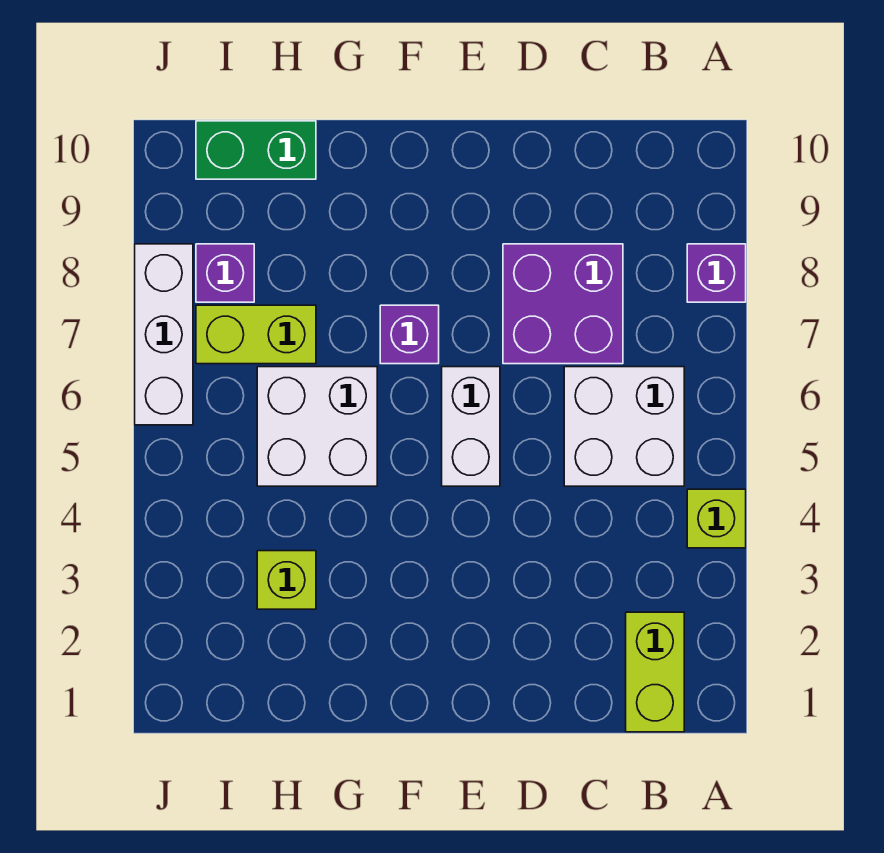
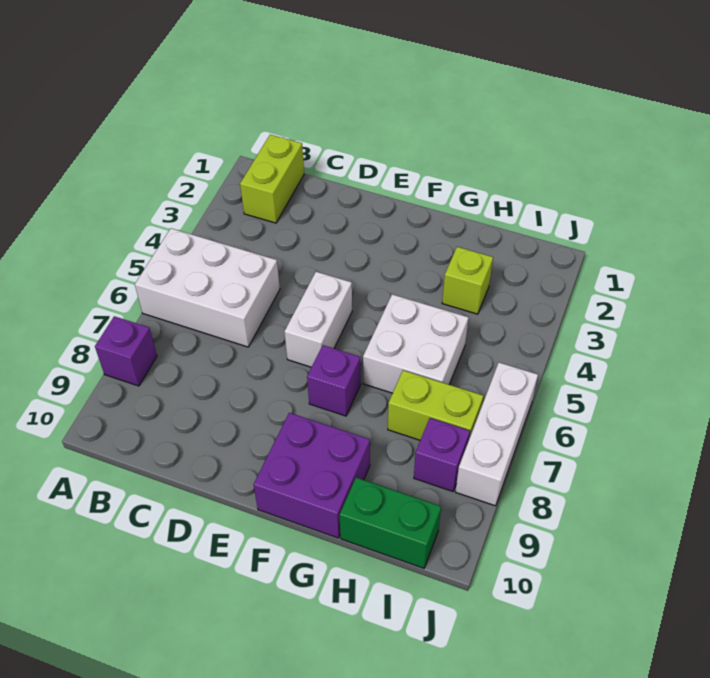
lime brick A4 level 1 -> none
white brick B5:C6 level 1 -> white brick A5:C6 level 1
purple brick C7:D8 level 1 -> purple brick F9:G10 level 1

